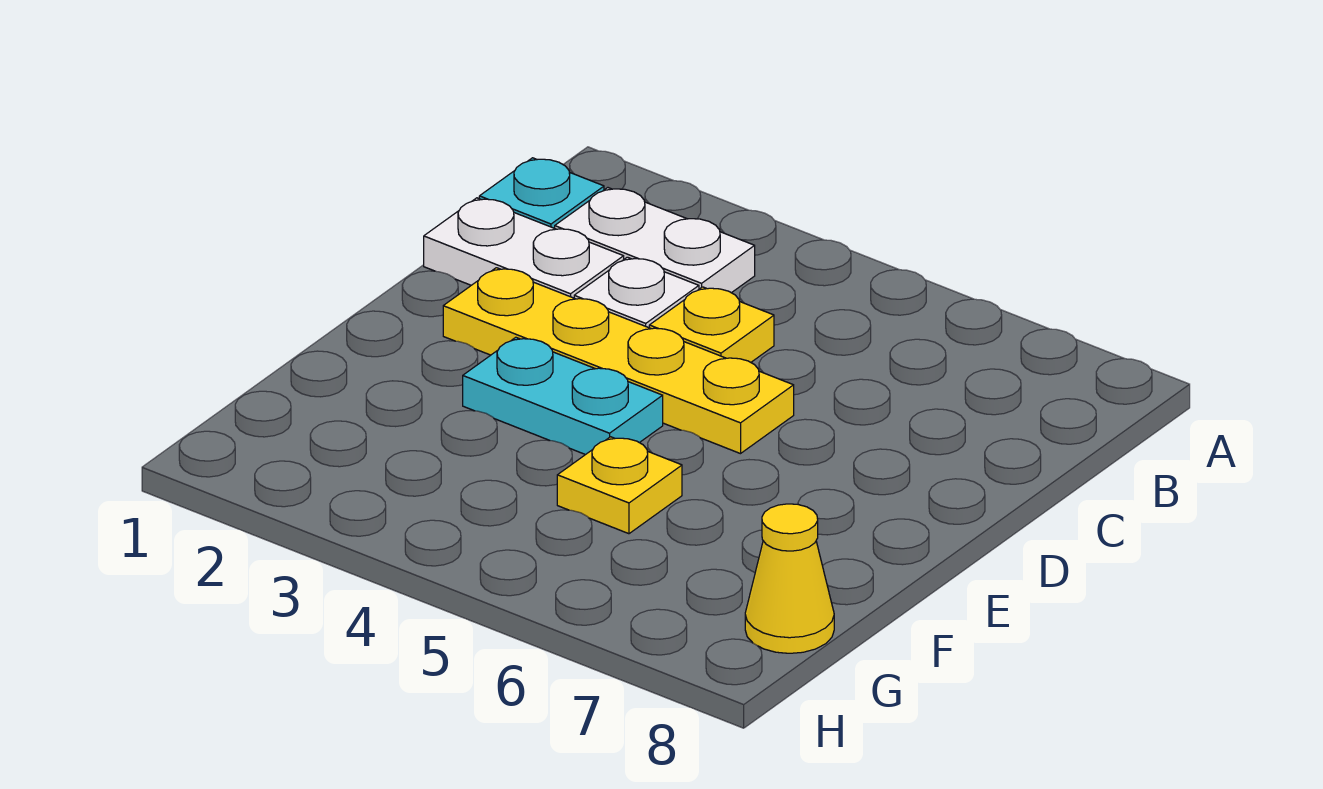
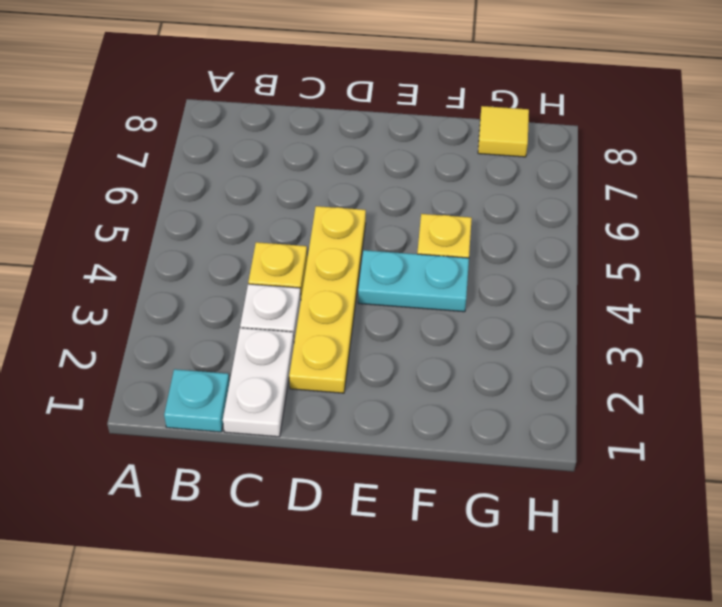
white plate B2:B3 level 1 -> none
cyan plate E3:E4 level 1 -> cyan plate E4:F4 level 1
yellow cone G8 level 1 -> yellow tile G8 level 1

